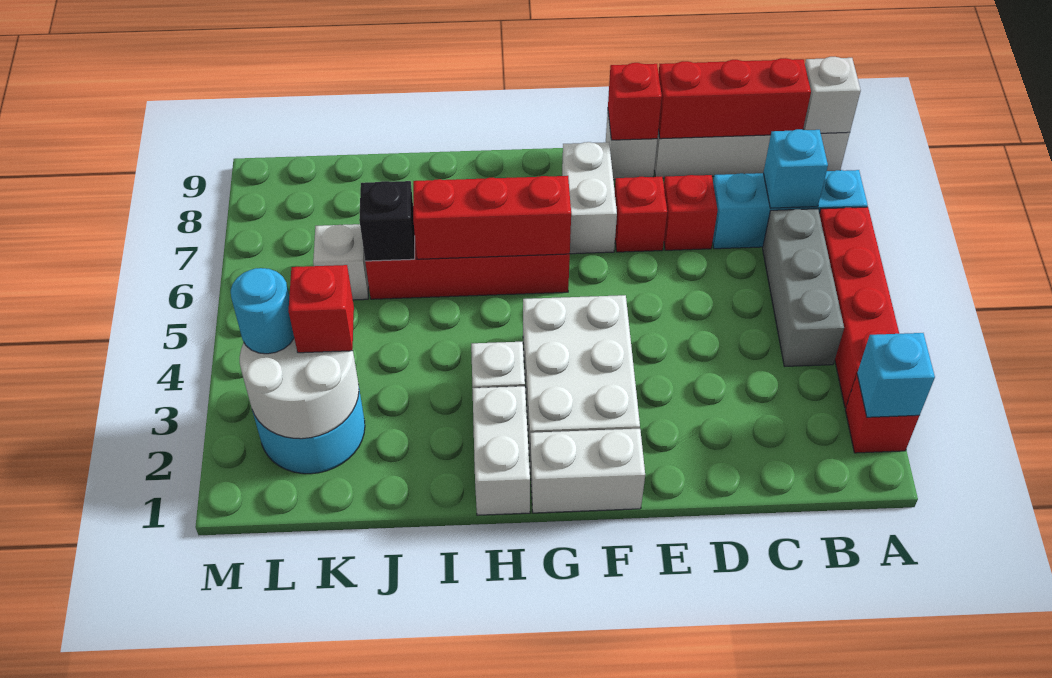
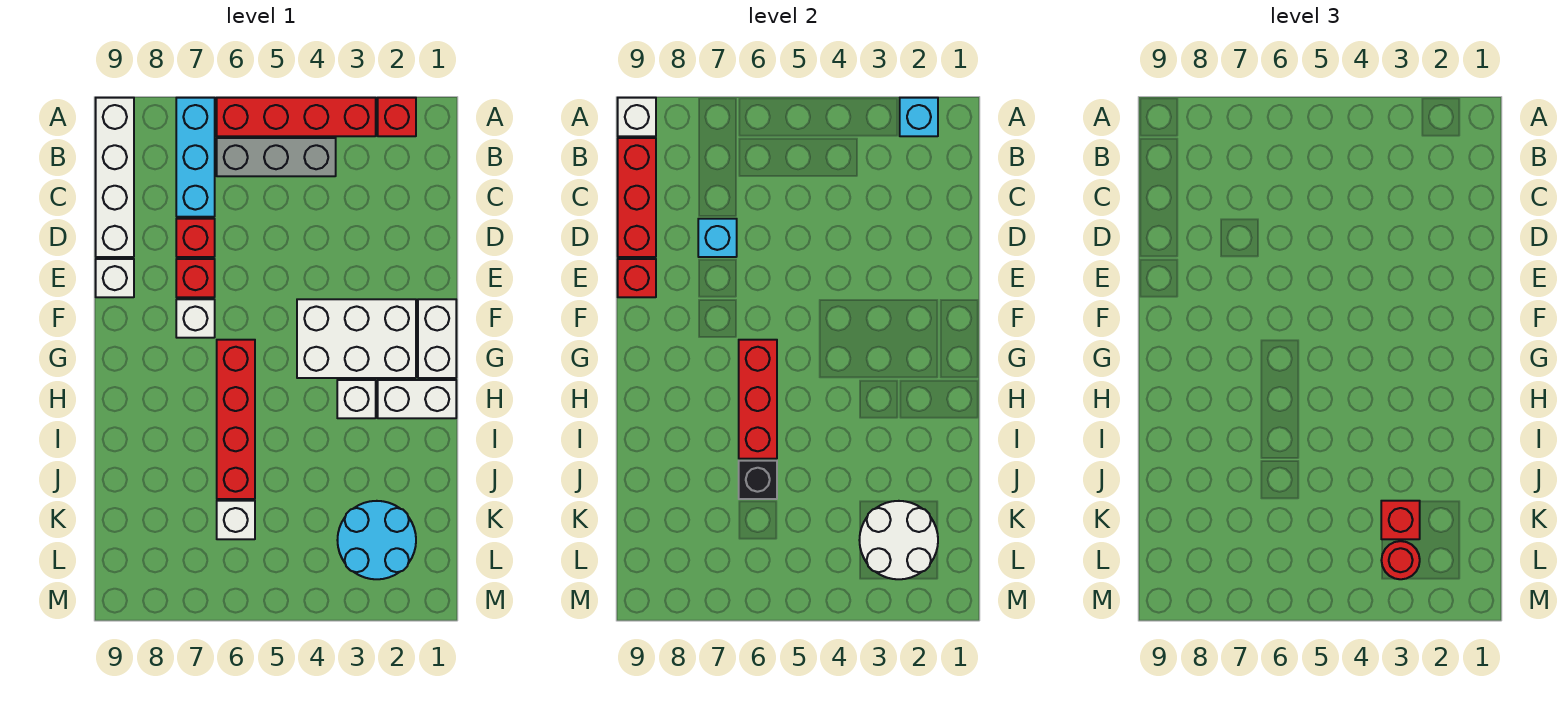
cyan brick B7 level 2 -> cyan brick D7 level 2
white brick F7:F8 level 1 -> white brick F7 level 1
cyan round brick L3 level 3 -> red round brick L3 level 3

